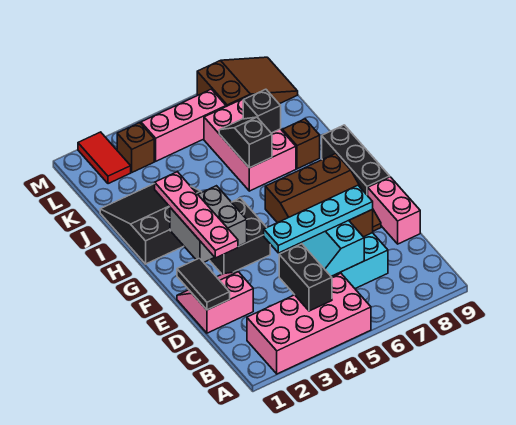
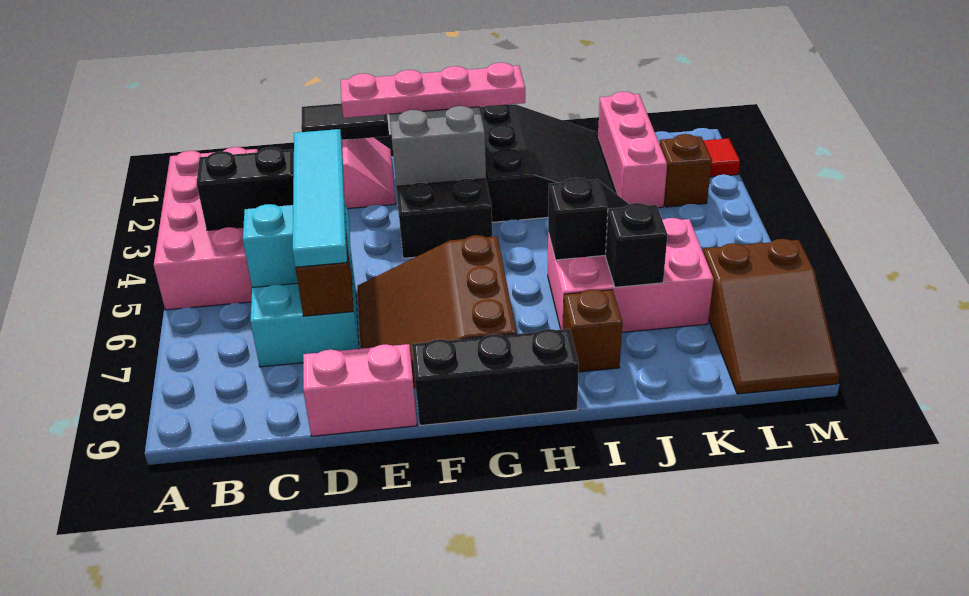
cyan plate D4:D7 level 3 -> cyan tile D4:D7 level 3
pink brick L4:L6 level 1 -> pink brick K1:K3 level 1

